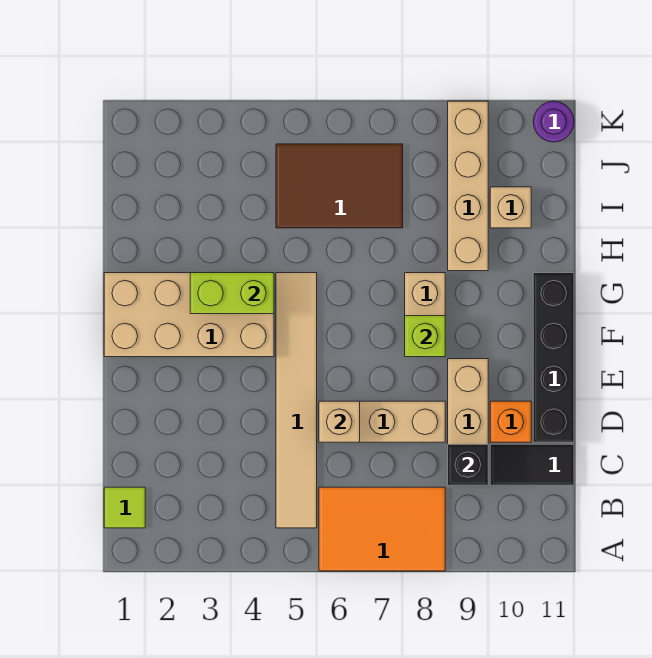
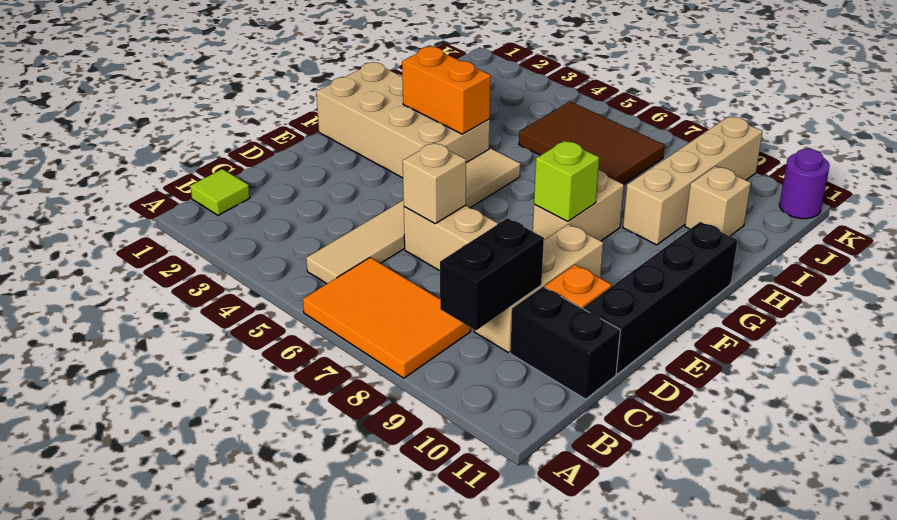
black brick C9 level 2 -> black brick B9:C9 level 2
black tile C10:C11 level 1 -> black brick C10:C11 level 1
lime brick G3:G4 level 2 -> orange brick G3:G4 level 2

